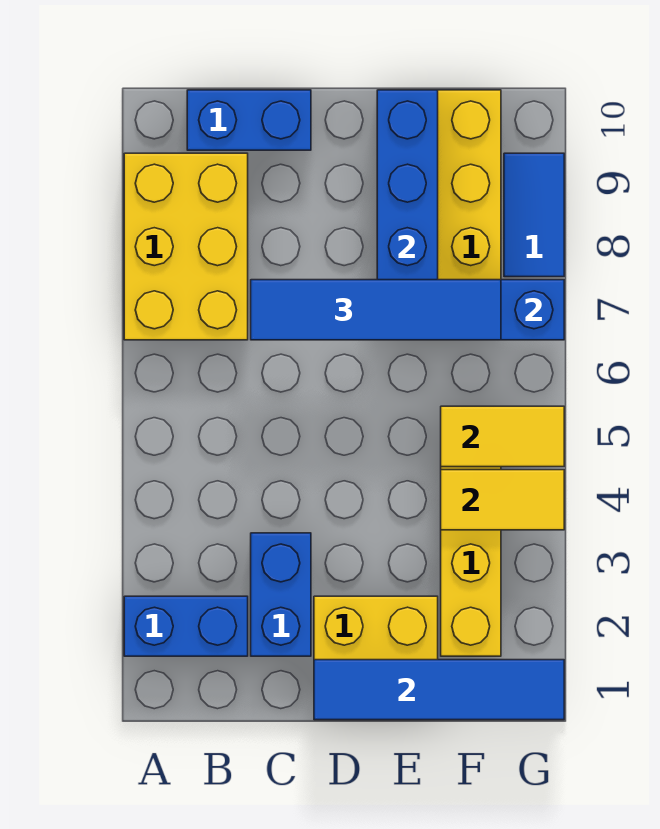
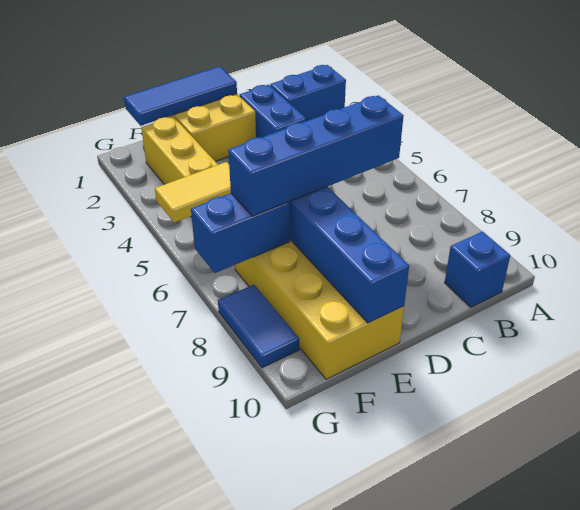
yellow brick A7:B9 level 1 -> none
blue brick B10:C10 level 1 -> blue brick B10 level 1
blue tile C7:F7 level 3 -> blue brick C7:F7 level 3
blue tile D1:G1 level 2 -> blue tile D1:F1 level 2
yellow tile F4:G4 level 2 -> none

